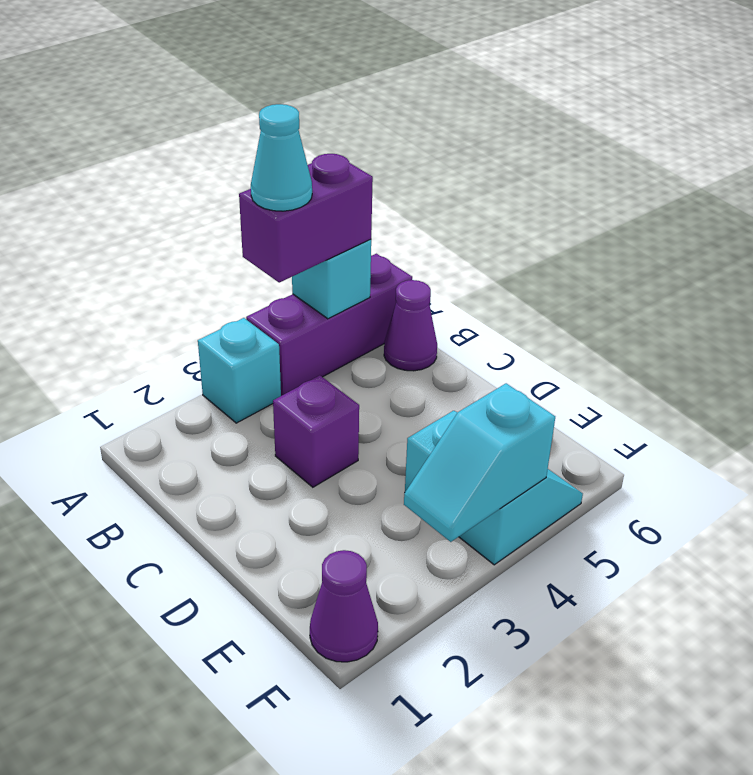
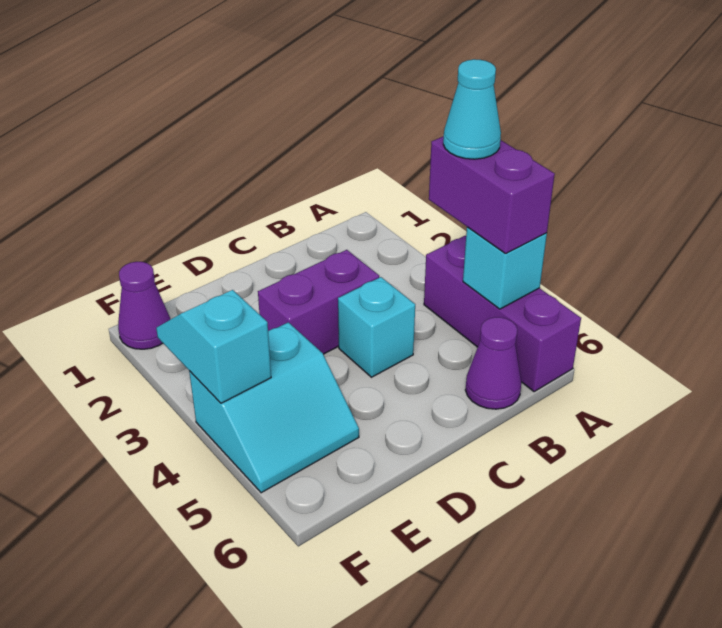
cyan brick A3 level 1 -> cyan brick C4 level 1
purple brick C3 level 1 -> purple brick C3:D3 level 1

